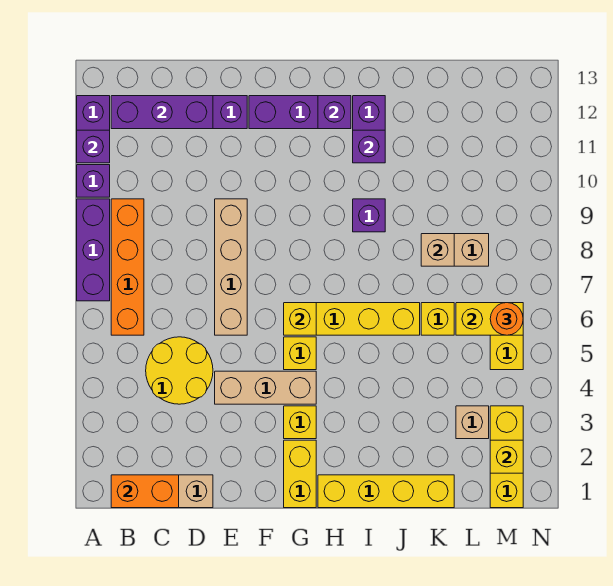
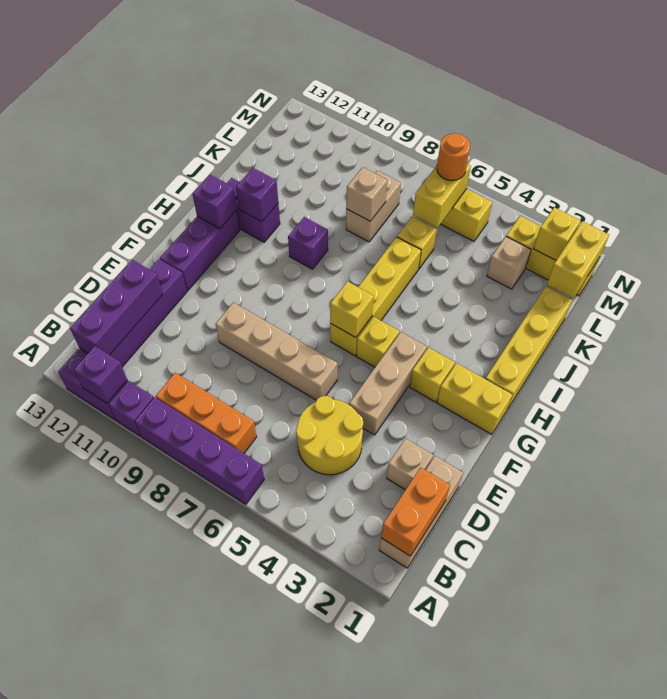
purple brick A7:A9 level 1 -> purple brick A6:A9 level 1
orange brick B6:B9 level 1 -> orange brick B7:B9 level 1
none -> tan brick D2 level 1
none -> yellow brick L1:M1 level 2

